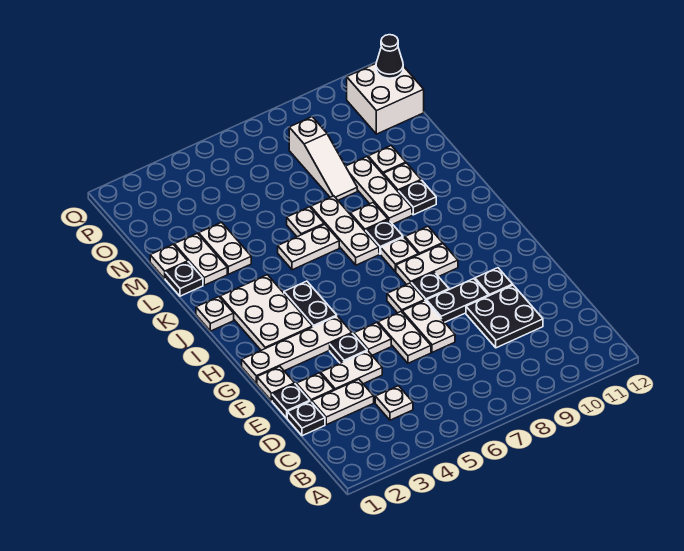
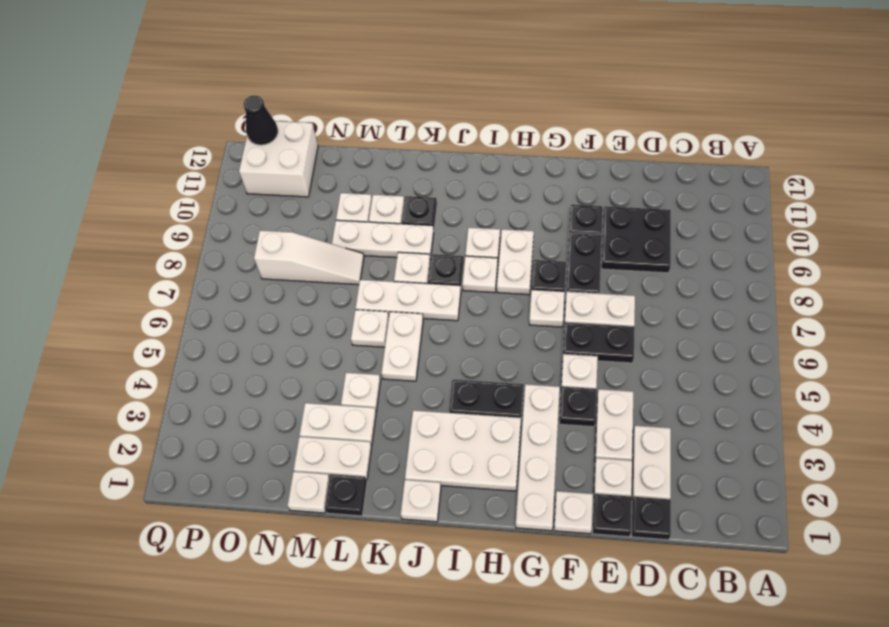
white plate C4 level 1 -> white plate L4 level 1
white plate E6:F6 level 1 -> black plate E6:F6 level 1

